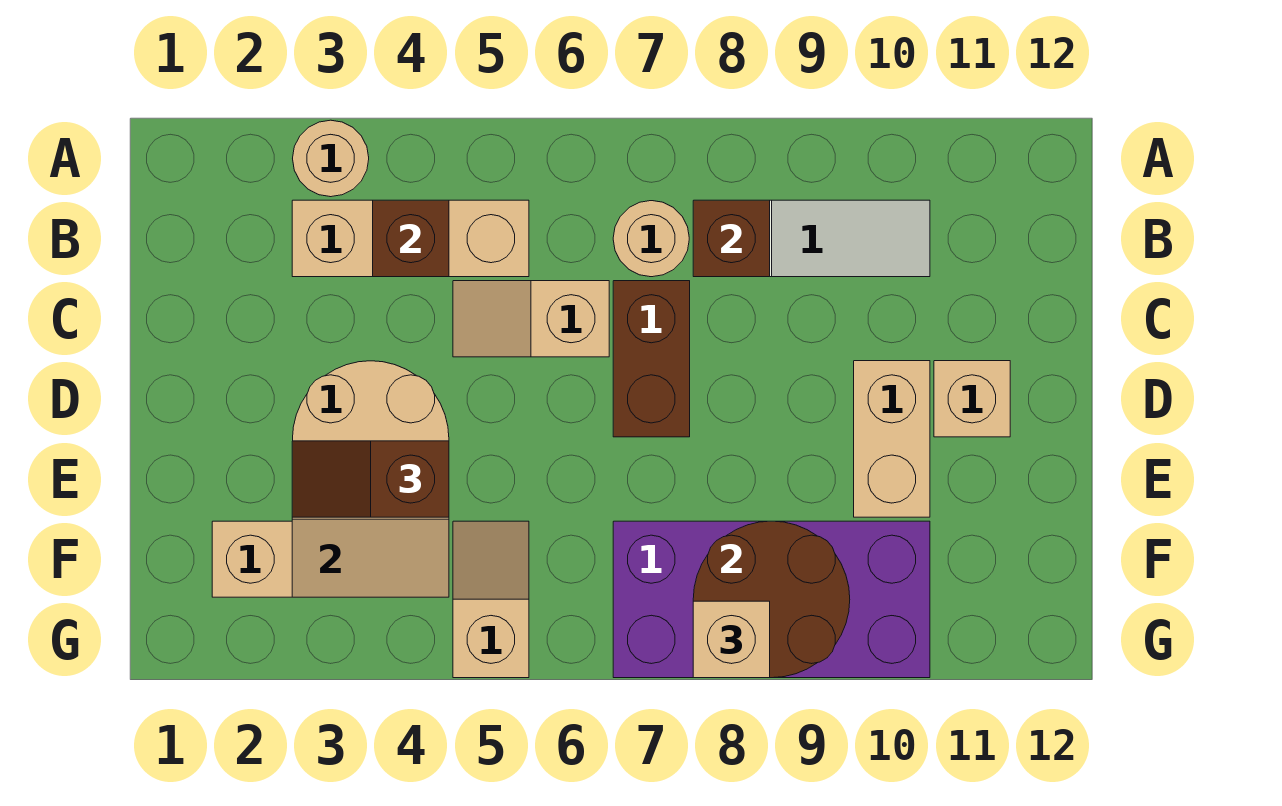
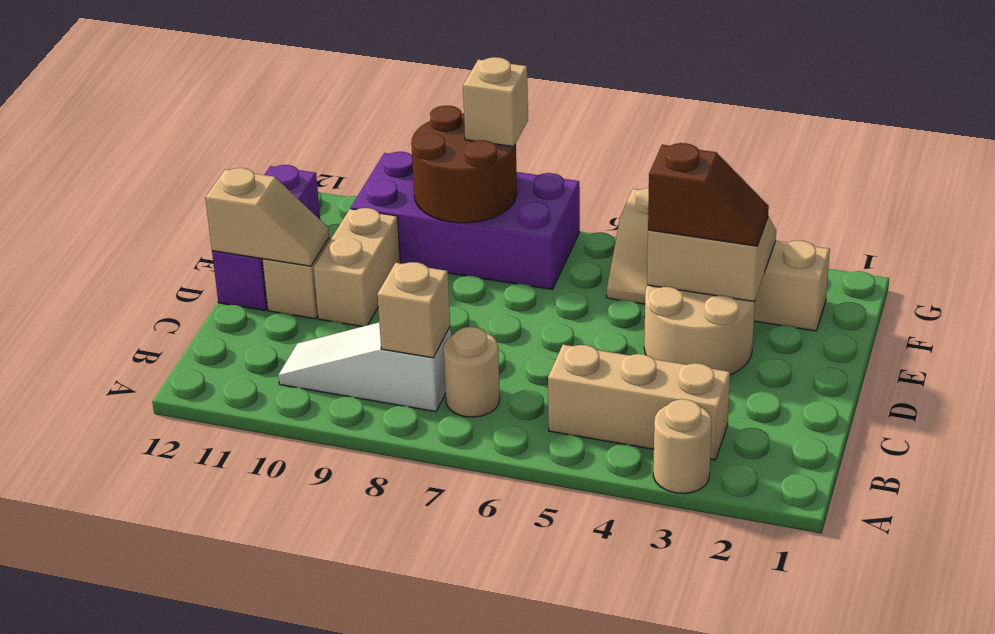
brown brick B4 level 2 -> none
brown brick B8 level 2 -> tan brick B8 level 2
tan slope C5:C6 level 1 top 6 -> tan slope D11:D12 level 2 top 12
brown brick C7:D7 level 1 -> none
none -> purple brick D12:F12 level 1

